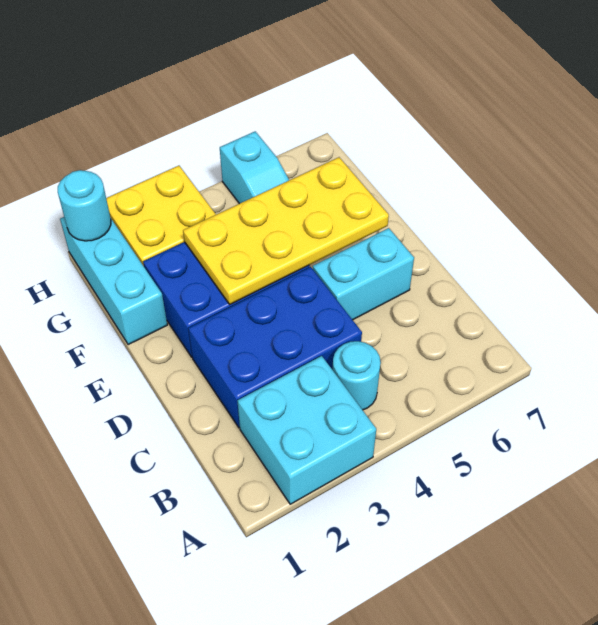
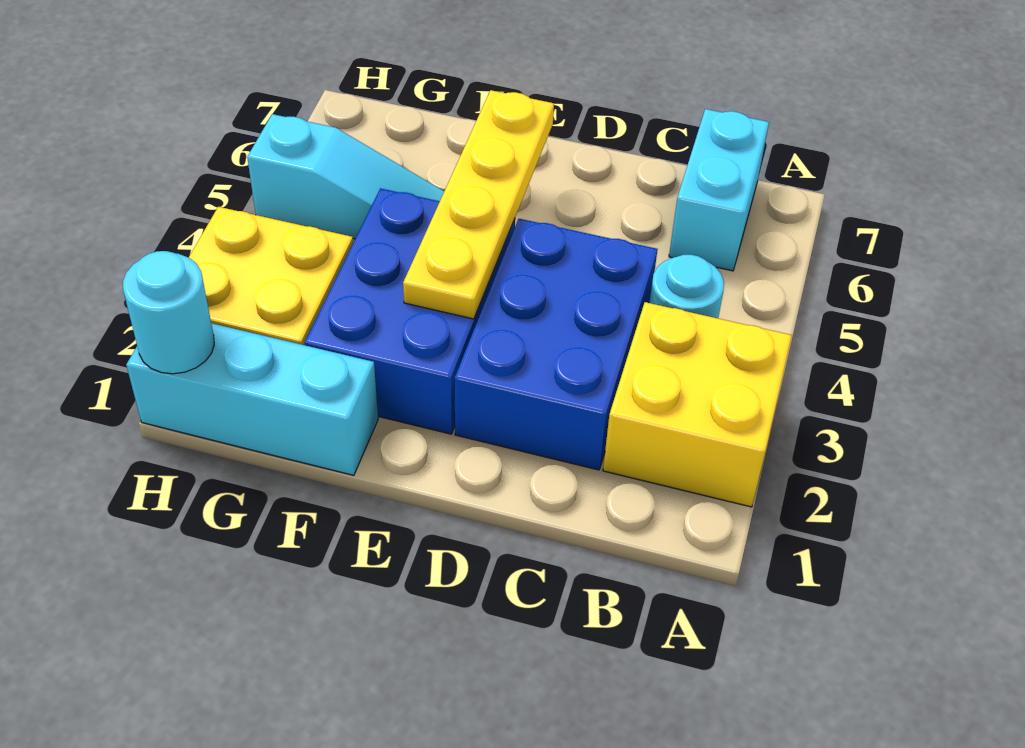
cyan brick A2:B3 level 1 -> yellow brick A2:B3 level 1
cyan brick D5:D6 level 1 -> cyan brick B6:B7 level 1
yellow plate E3:F6 level 2 -> yellow plate E3:E6 level 2

